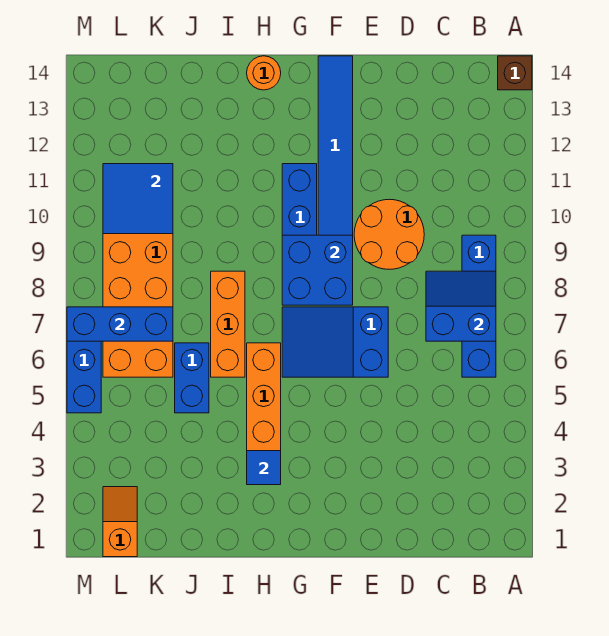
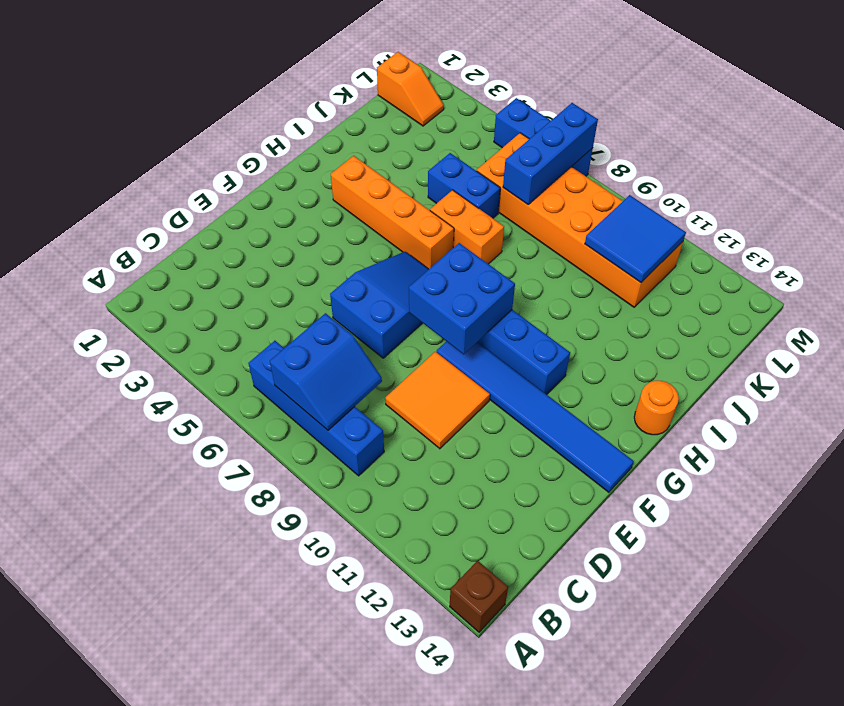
orange round brick D9:E10 level 1 -> orange tile D9:E10 level 1
blue tile H3 level 2 -> none
orange brick I6:I8 level 1 -> orange brick I6:I7 level 1

